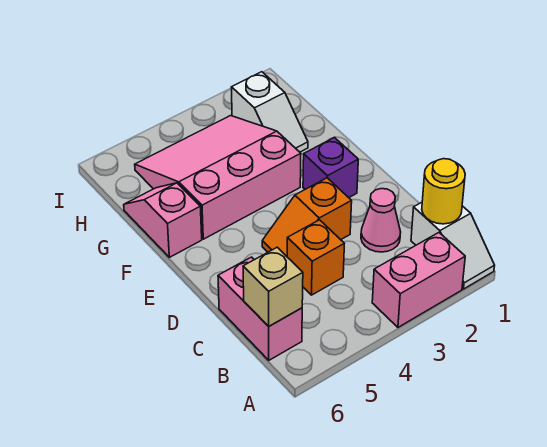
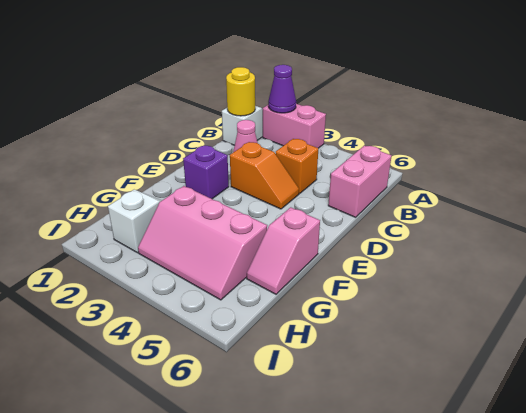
none -> purple cone A2 level 2
tan brick B6 level 2 -> none
pink slope F3:H5 level 1 top F -> pink slope G3:H5 level 1 top G

